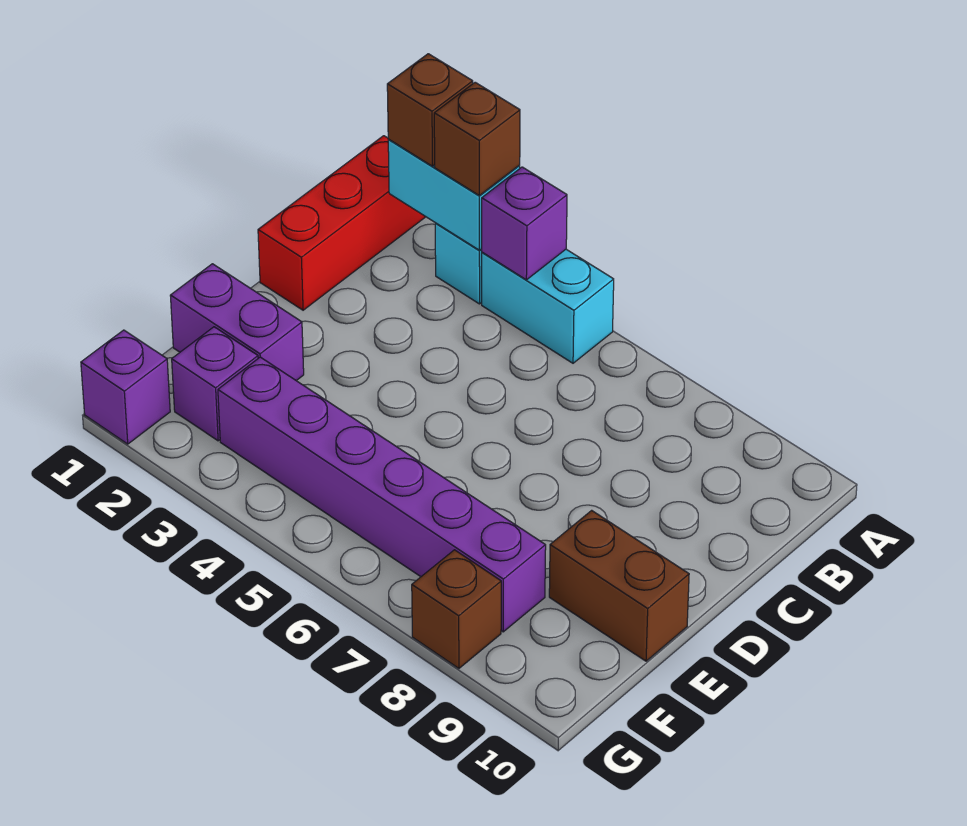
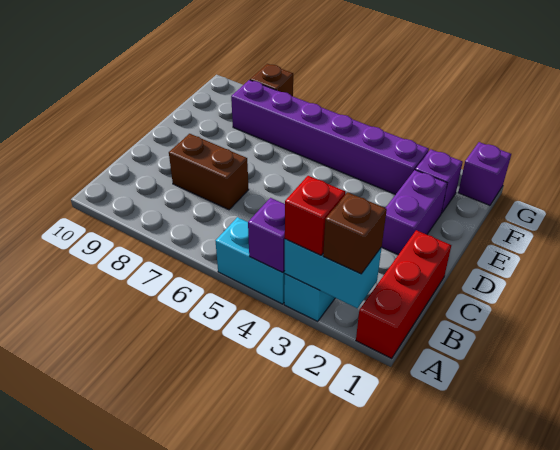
brown brick A3 level 3 -> red brick A3 level 3
purple brick E1:E2 level 1 -> purple brick D2:E2 level 1
brown brick E9:E10 level 1 -> brown brick C7:C8 level 1

